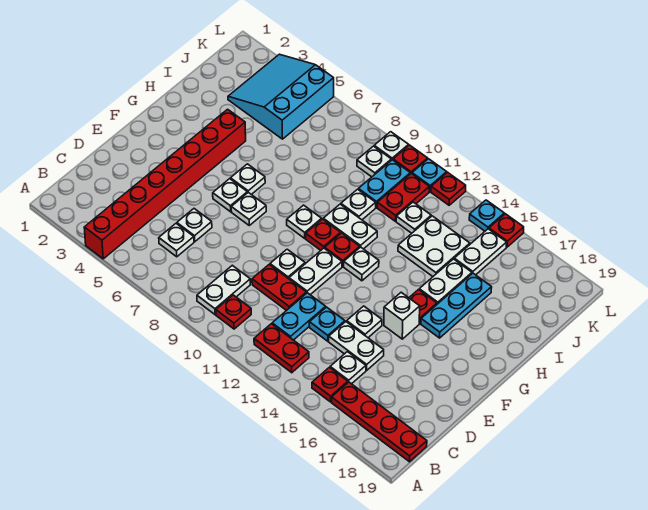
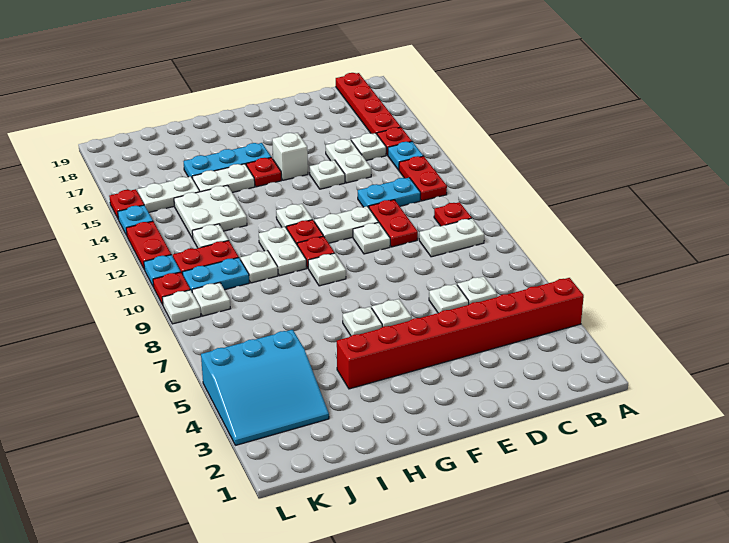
cyan plate D13 level 1 -> cyan plate B14 level 1
white plate F7 level 1 -> none
red plate L12 level 1 -> red plate L12:L13 level 1

